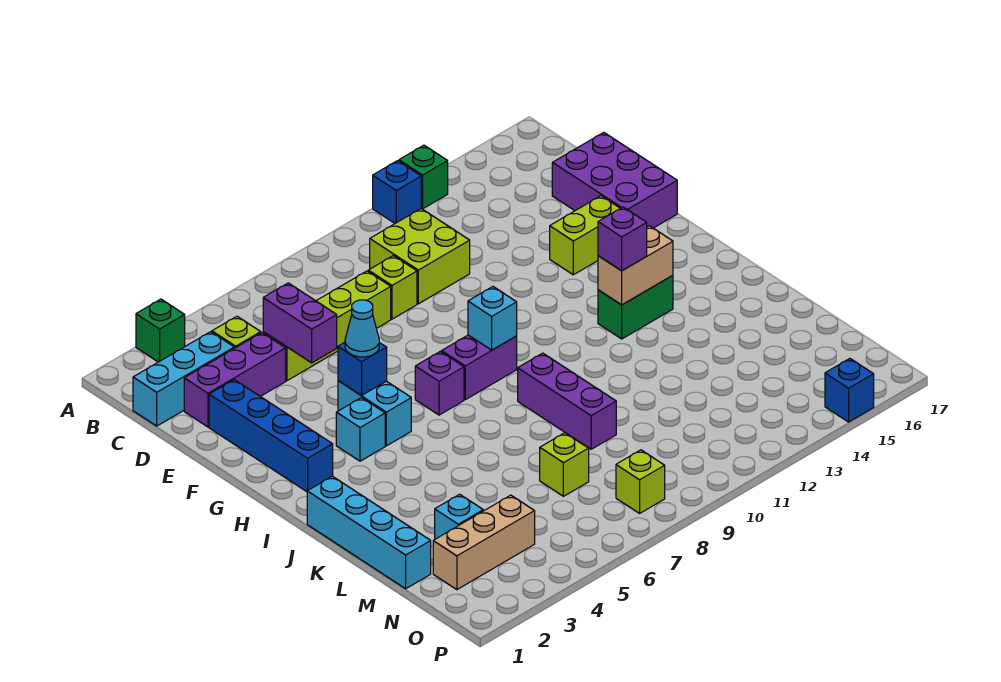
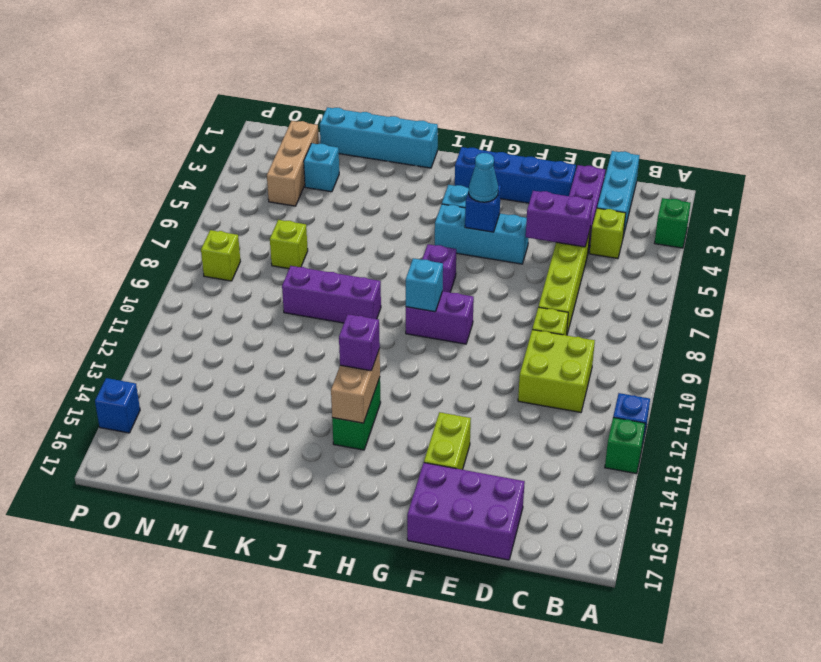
cyan brick G5:H5 level 1 -> cyan brick F5:H5 level 1
purple brick H8:H9 level 1 -> purple brick G9:H9 level 1

